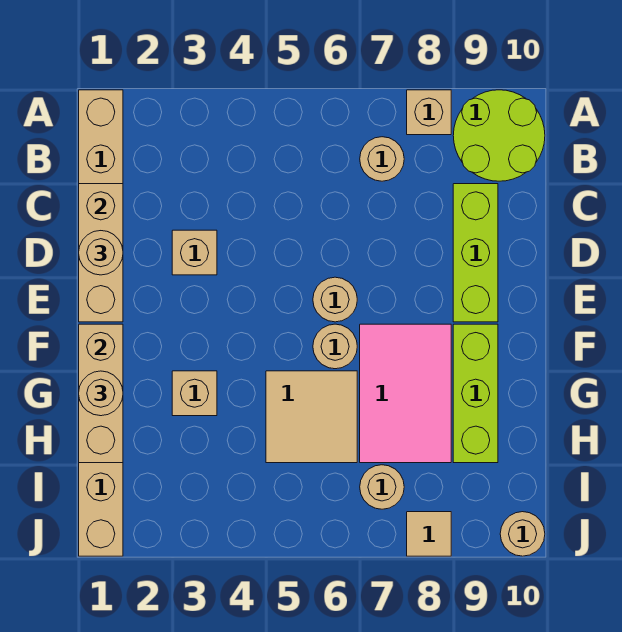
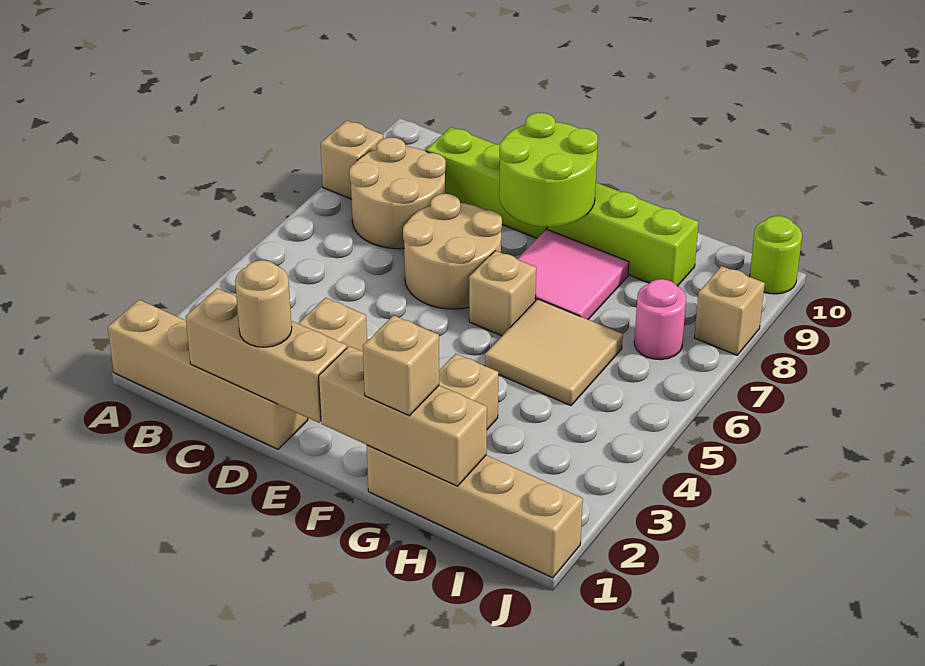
lime round brick A9:B10 level 1 -> lime round brick E8:F9 level 2
tan round brick B7 level 1 -> tan round brick B7:C8 level 1
tan round brick E6 level 1 -> tan round brick D6:E7 level 1
tan round brick F6 level 1 -> tan brick F6 level 1
pink tile F7:H8 level 1 -> pink tile F7:G8 level 1
tan round brick G1 level 3 -> tan brick G1 level 3
tan round brick I7 level 1 -> pink round brick I7 level 1
tan tile J8 level 1 -> tan brick J8 level 1
tan round brick J10 level 1 -> lime round brick J10 level 1

